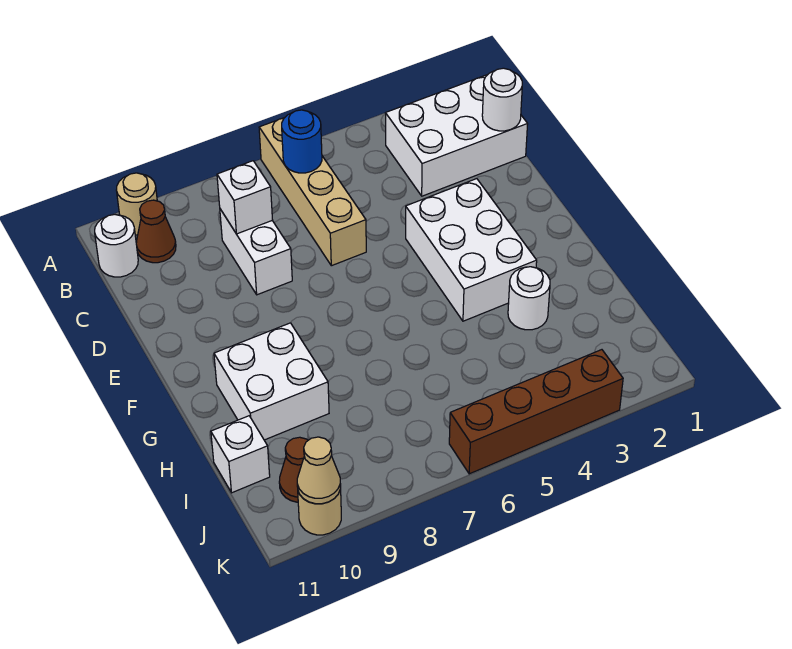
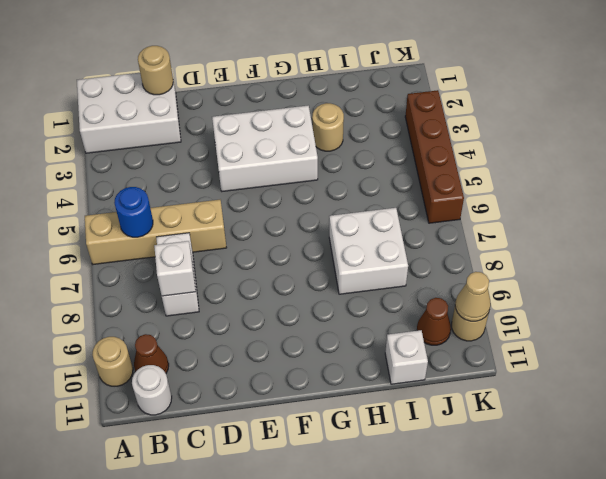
white brick B1:C3 level 1 -> white brick A1:C2 level 1
white round brick C1 level 2 -> tan round brick C1 level 2
white brick C8:D8 level 1 -> white brick C7:C8 level 1
white brick G9:H10 level 1 -> white brick H7:I8 level 1
white round brick H3 level 1 -> tan round brick H3 level 1

